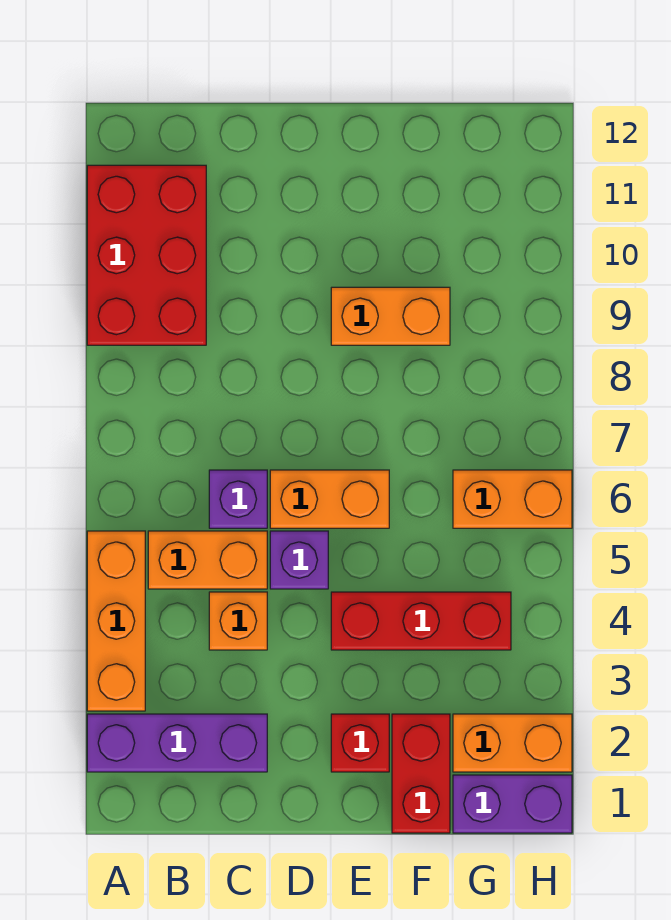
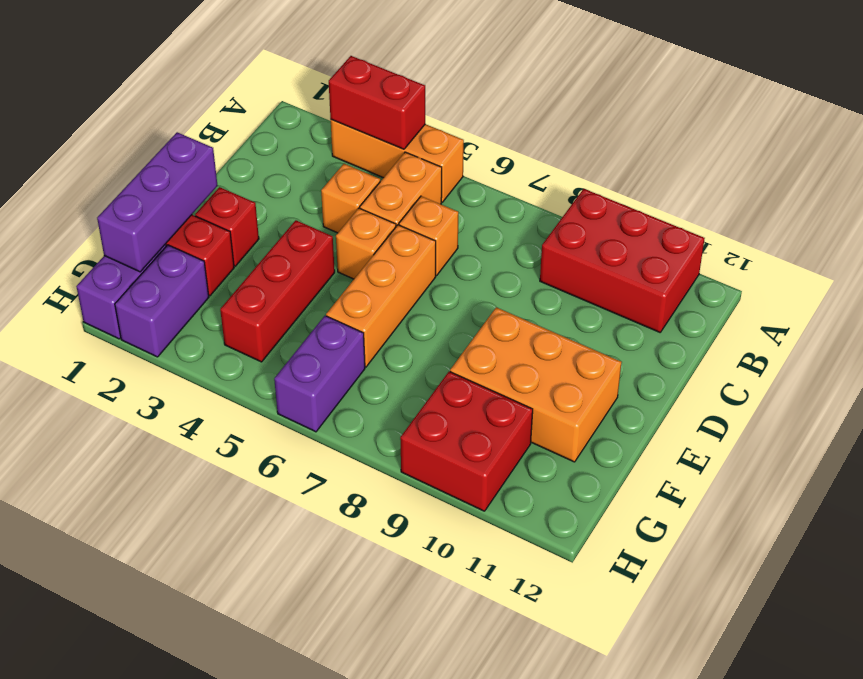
purple brick A2:C2 level 1 -> purple brick E1:G1 level 2
none -> red brick A3:A4 level 2
purple brick C6 level 1 -> orange brick C6 level 1
purple brick D5 level 1 -> orange brick D5 level 1
orange brick D6:E6 level 1 -> orange brick D6:F6 level 1
orange brick E9:F9 level 1 -> orange brick E9:F11 level 1
orange brick G2:H2 level 1 -> purple brick G2:H2 level 1
orange brick G6:H6 level 1 -> purple brick G6:H6 level 1
none -> red brick G9:H10 level 1

